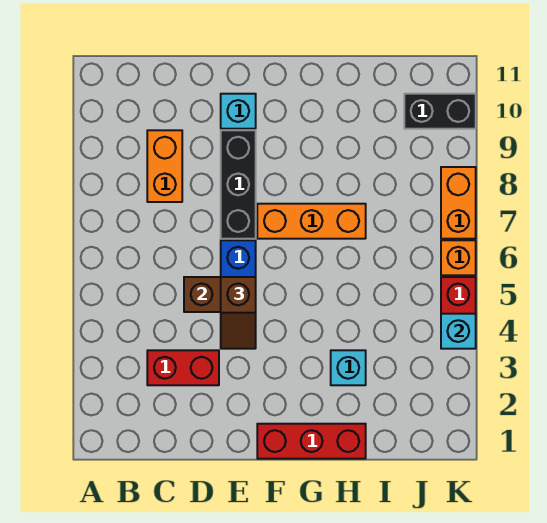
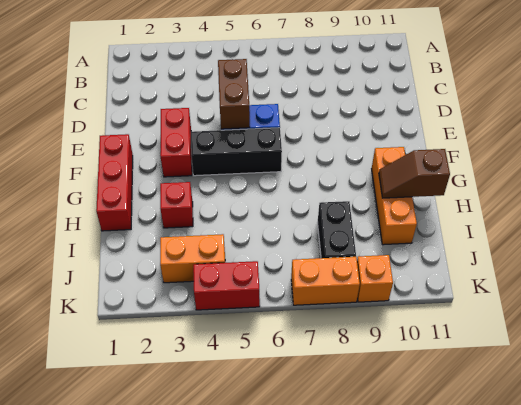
red brick C3:D3 level 1 -> red brick E3:F3 level 1
orange brick C8:C9 level 1 -> orange brick J3:J4 level 1
brown slope E4:E5 level 3 top 5 -> brown slope H10:H11 level 2 top 11
black brick E7:E9 level 1 -> black brick F4:F6 level 1
cyan brick E10 level 1 -> none
orange brick F7:H7 level 1 -> orange brick G10:I10 level 1
cyan brick H3 level 1 -> red brick H3 level 1
black brick J10:K10 level 1 -> black brick I8:J8 level 1
cyan brick K4 level 2 -> none
orange brick K6 level 1 -> orange brick K9 level 1

